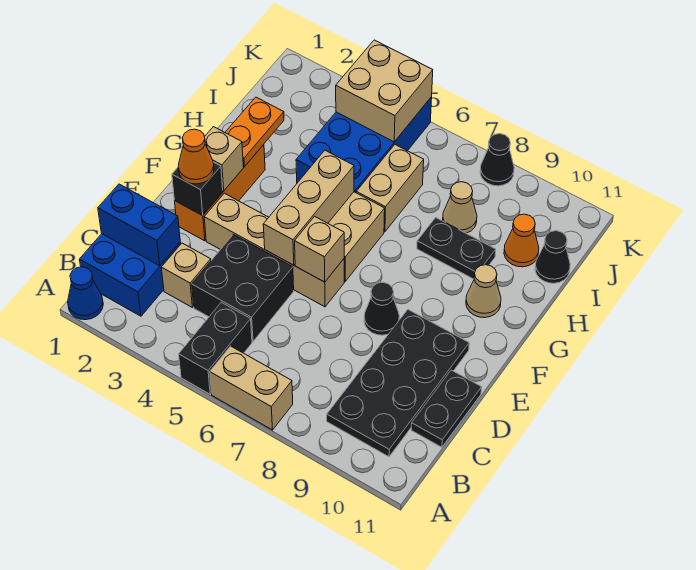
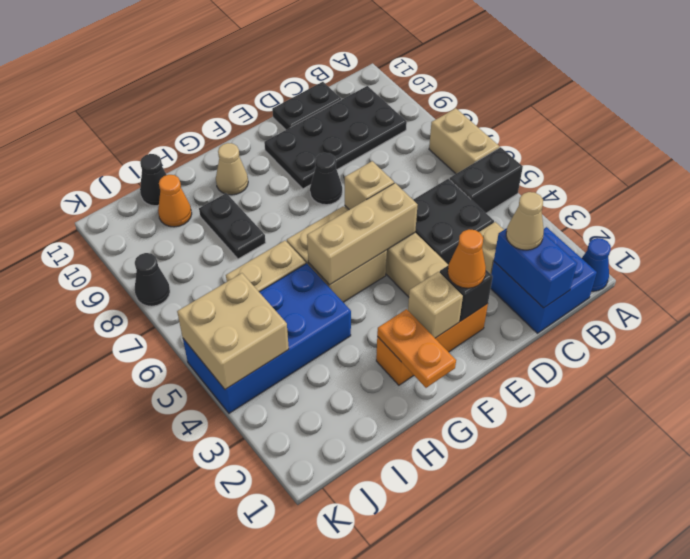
orange plate G2:H2 level 2 -> orange plate G1:G2 level 2
tan cone I8 level 1 -> tan cone C2 level 3

